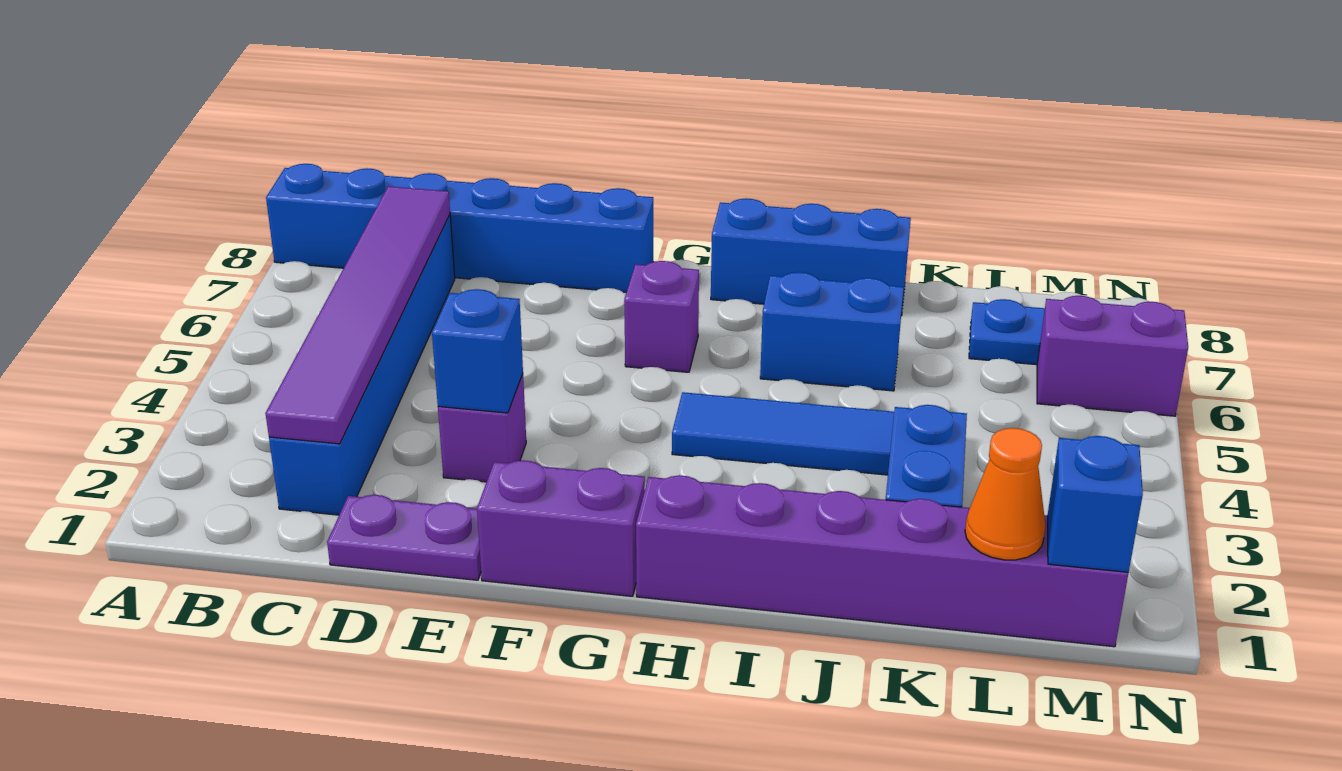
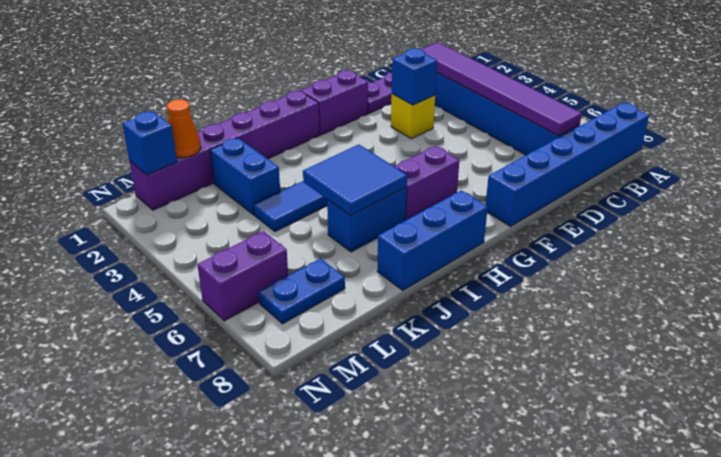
purple brick E3 level 1 -> yellow brick E3 level 1
purple brick G6 level 1 -> purple brick G6:H6 level 1
none -> blue tile I5:J6 level 2

